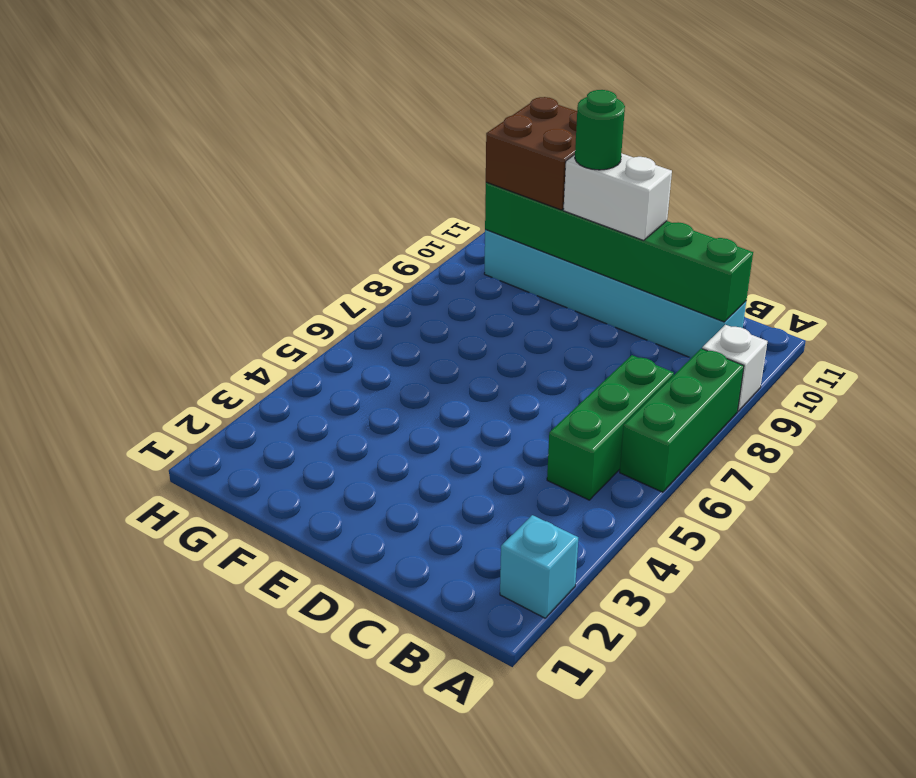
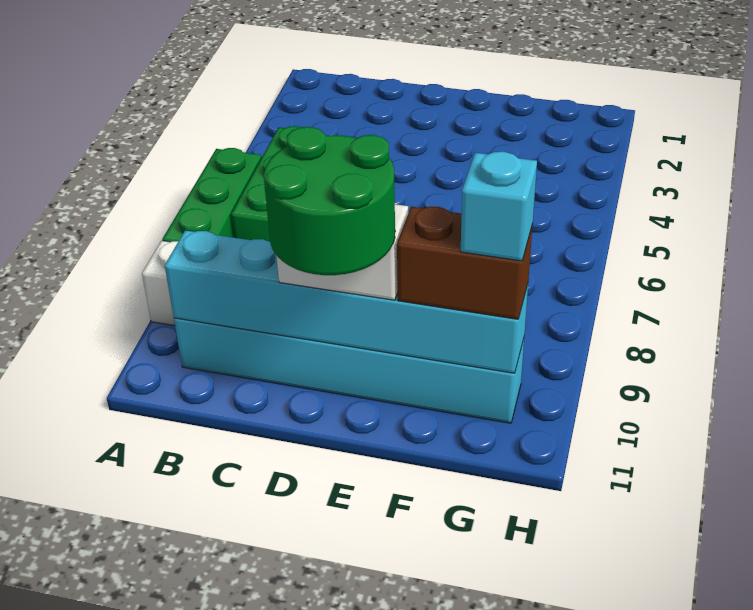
cyan brick A2 level 1 -> cyan brick G10 level 4
green brick B10:G10 level 2 -> cyan brick B10:G10 level 2
green round brick E10 level 4 -> green round brick D10:E11 level 4
brown brick F10:G11 level 3 -> brown brick F10:G10 level 3

